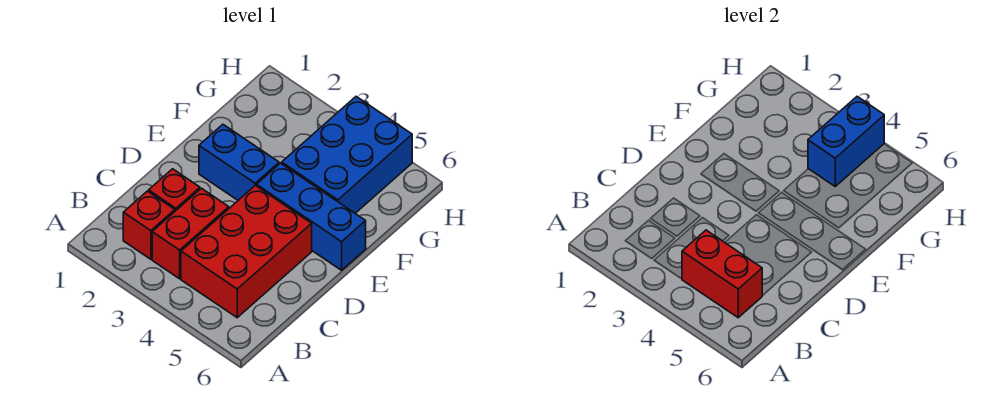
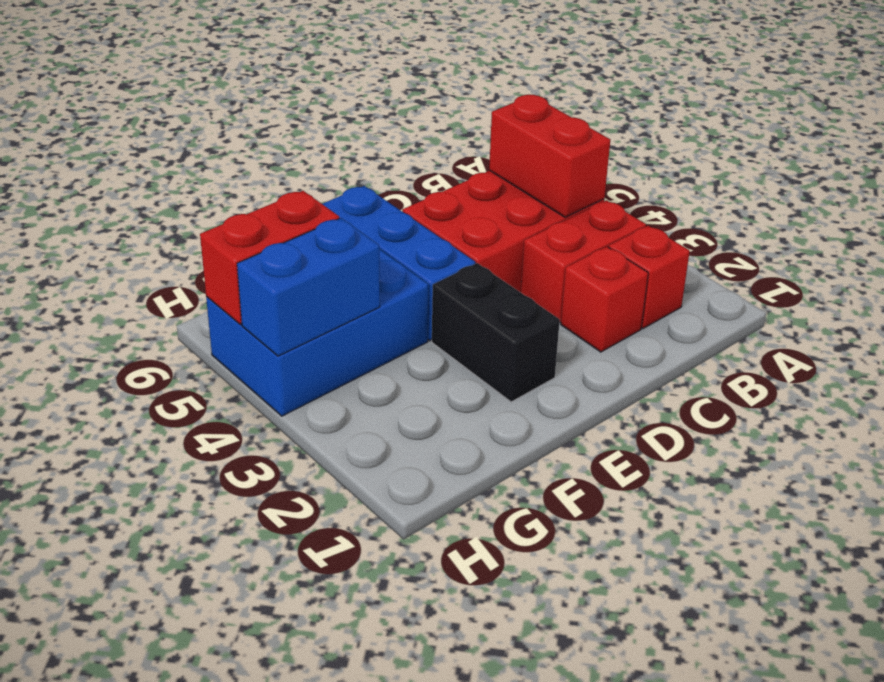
blue brick E2:E3 level 1 -> black brick E2:E3 level 1
none -> red brick G5:H5 level 2

